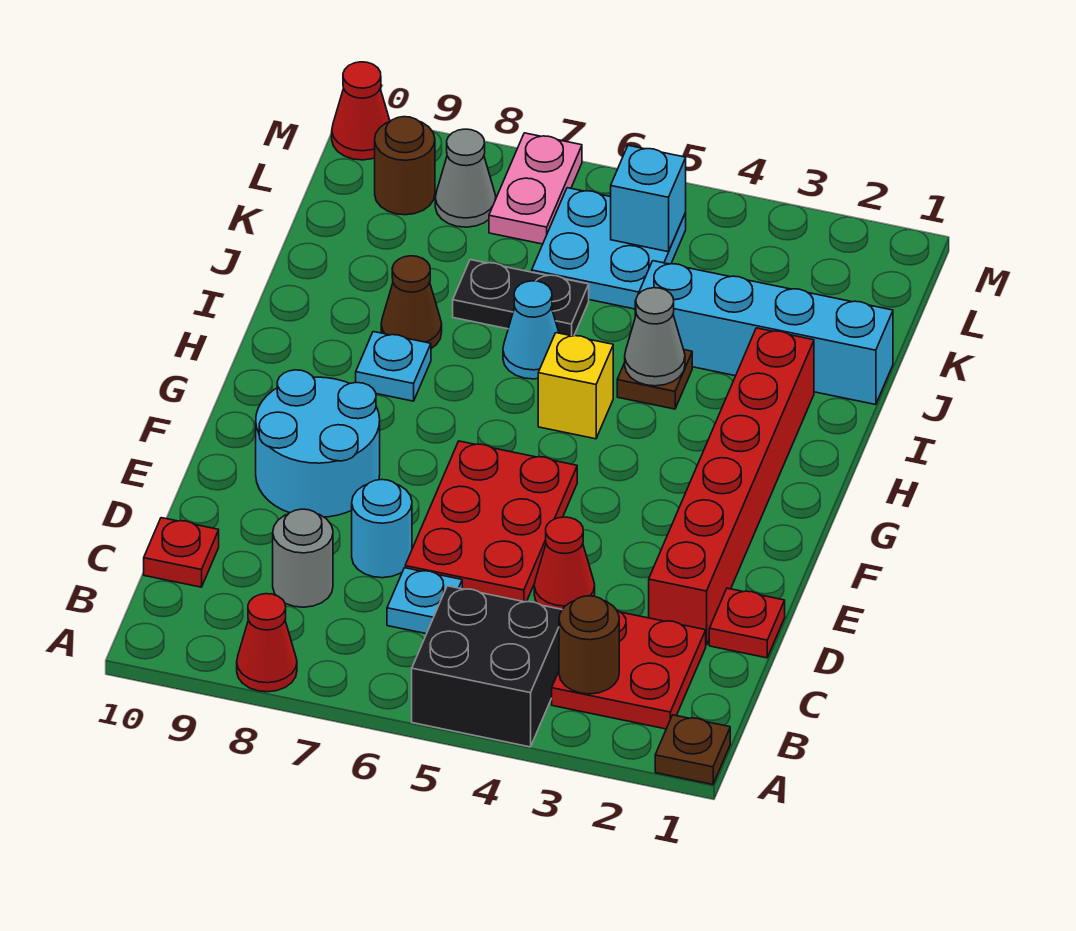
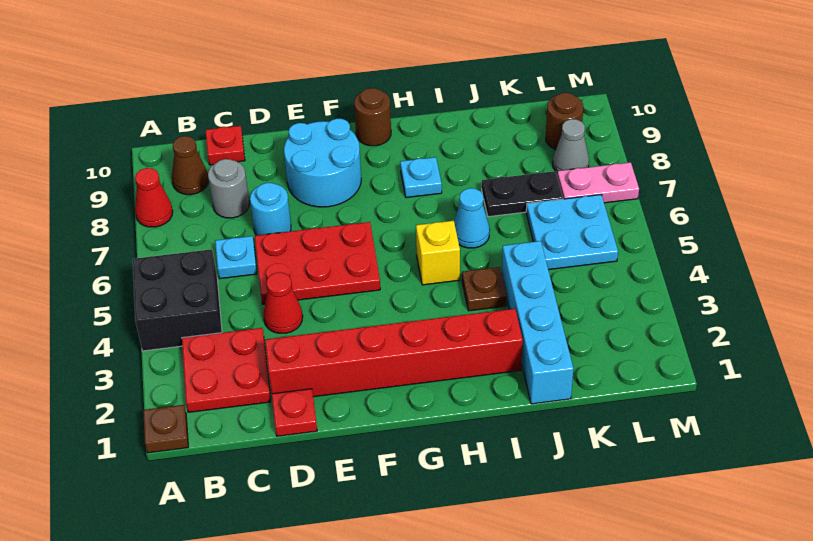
brown round brick B3 level 2 -> brown round brick G10 level 1
grey cone I4 level 2 -> none
brown cone I8 level 1 -> brown cone B9 level 1
black plate J6:J7 level 1 -> black plate J7:K7 level 1
cyan brick L5 level 2 -> none
red cone M10 level 1 -> none

